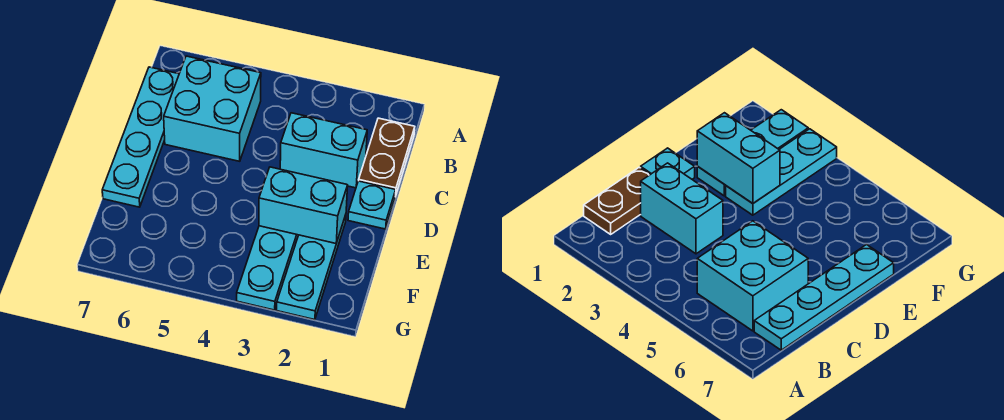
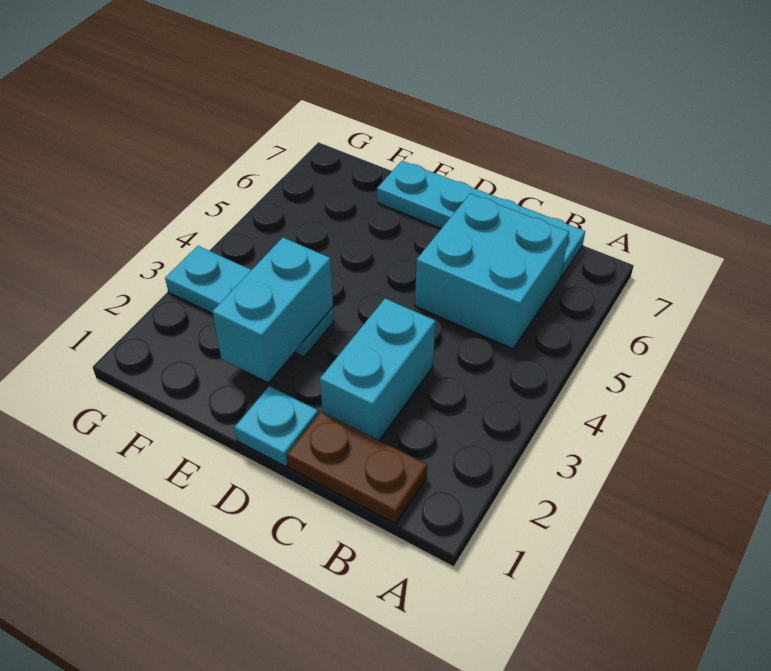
cyan plate E2:G2 level 1 -> none

